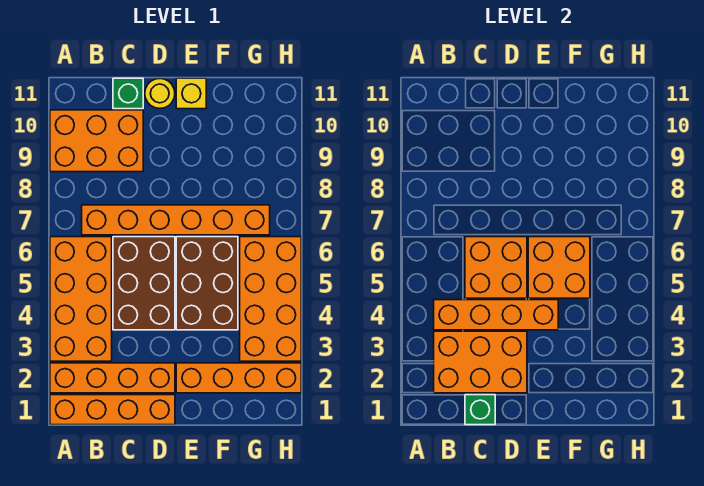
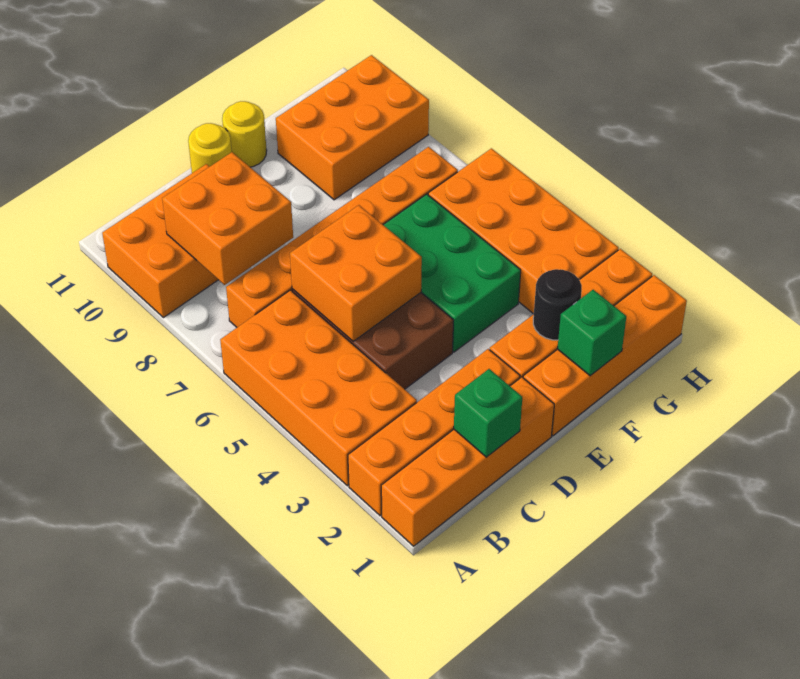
orange brick B2:D3 level 2 -> orange brick F9:H10 level 1
orange brick B4:E4 level 2 -> orange brick E1:H1 level 1
green brick C11 level 1 -> green brick F1 level 2
brown brick E4:F6 level 1 -> green brick E4:F6 level 1
orange brick E5:F6 level 2 -> orange brick B8:C9 level 2
yellow brick E11 level 1 -> yellow round brick E11 level 1
none -> black round brick F2 level 2

